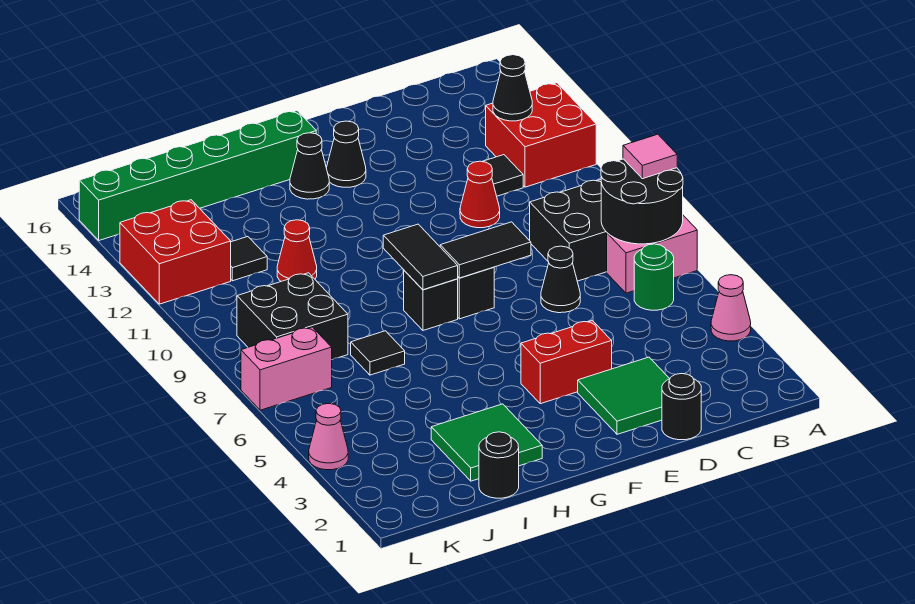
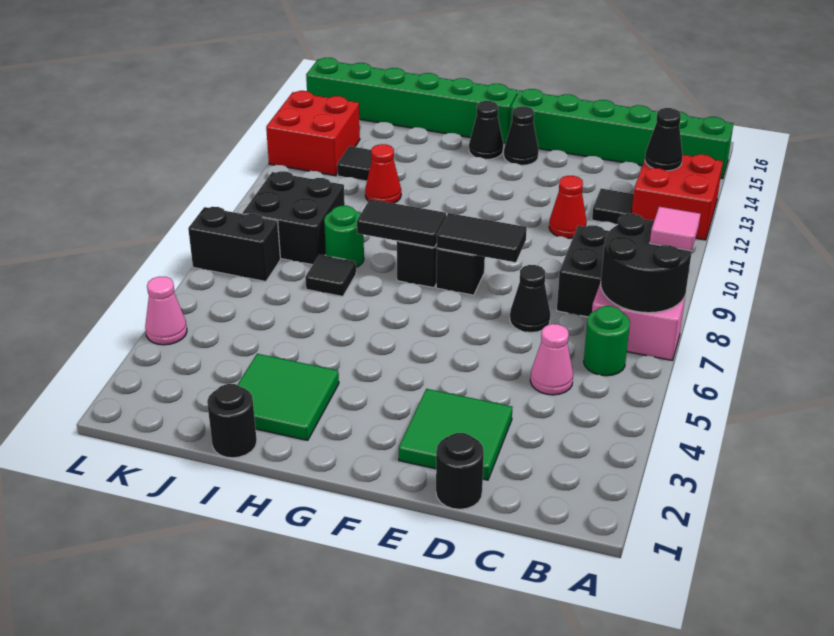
pink cone A4 level 1 -> pink cone C5 level 1
none -> green brick A15:F15 level 1
red brick E4:F4 level 1 -> none
black tile G8:G9 level 2 -> black tile G8:H8 level 2
none -> green round brick I8 level 1
pink brick K7:L7 level 1 -> black brick K7:L7 level 1

